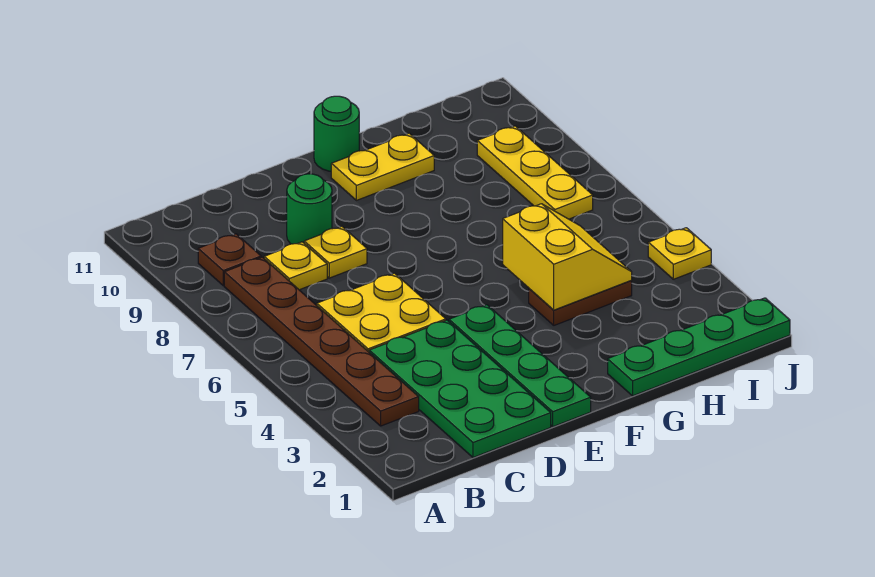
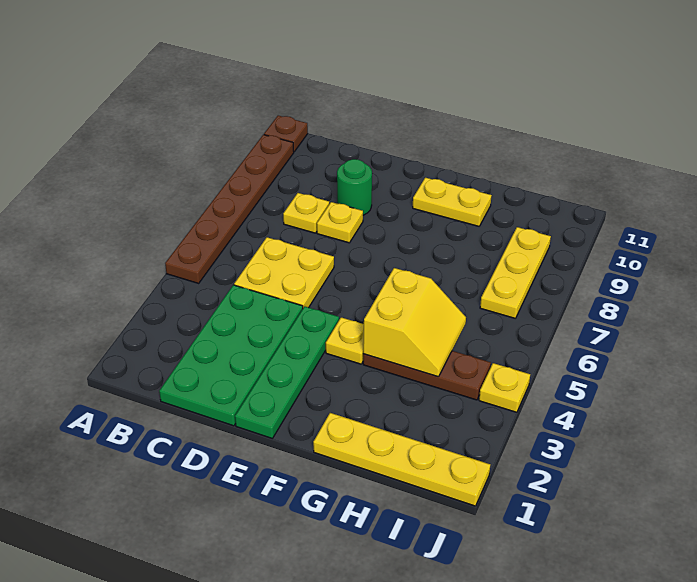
brown plate B3:B8 level 1 -> brown plate A5:A10 level 1
brown plate B9 level 1 -> brown plate A11 level 1
none -> yellow plate F4 level 1
green round brick F11 level 1 -> none
green plate G1:J1 level 1 -> yellow plate G1:J1 level 1
brown plate G4:H4 level 1 -> brown plate G4:I4 level 1

